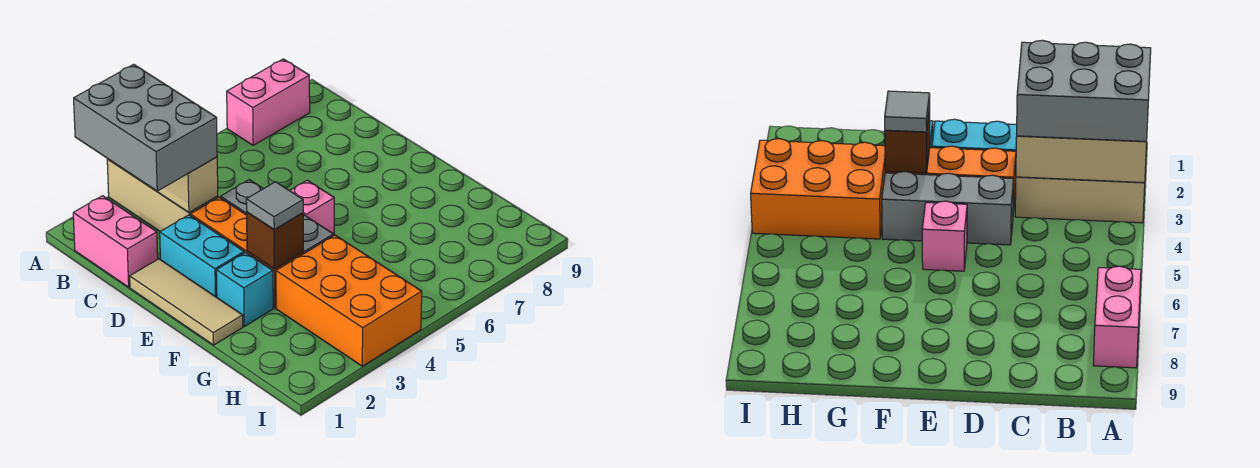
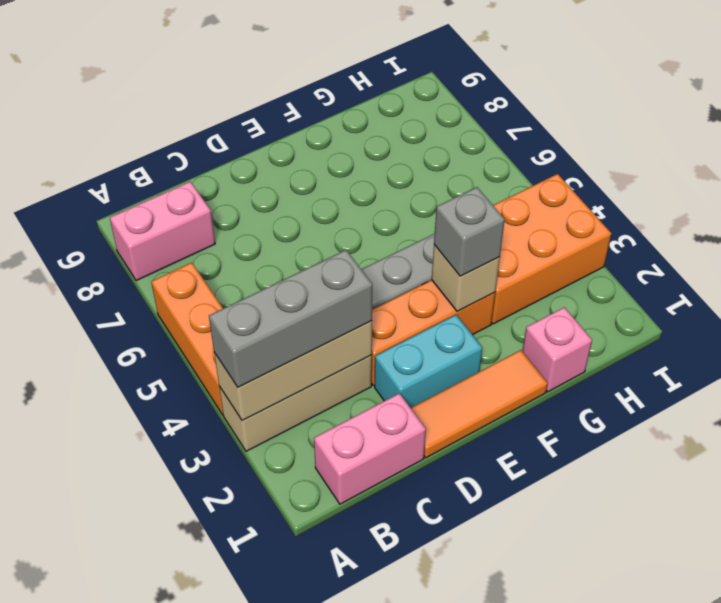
grey brick A2:C3 level 3 -> grey brick A3:C3 level 3
none -> orange brick A4:A6 level 1
pink brick A7:A8 level 1 -> pink brick A8:B8 level 1
tan tile D1:F1 level 1 -> orange tile D1:F1 level 1
pink brick E5 level 1 -> pink brick G1 level 1
cyan brick F2 level 1 -> none
brown brick F3 level 2 -> tan brick F3 level 2
grey tile F3 level 3 -> grey brick F3 level 3

